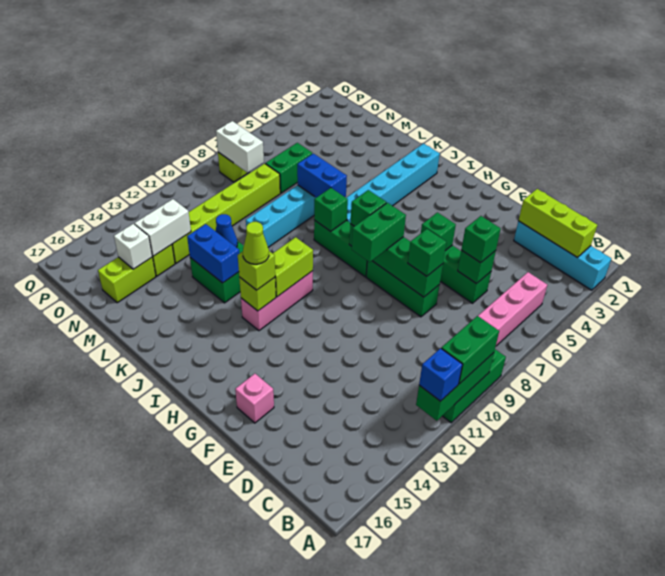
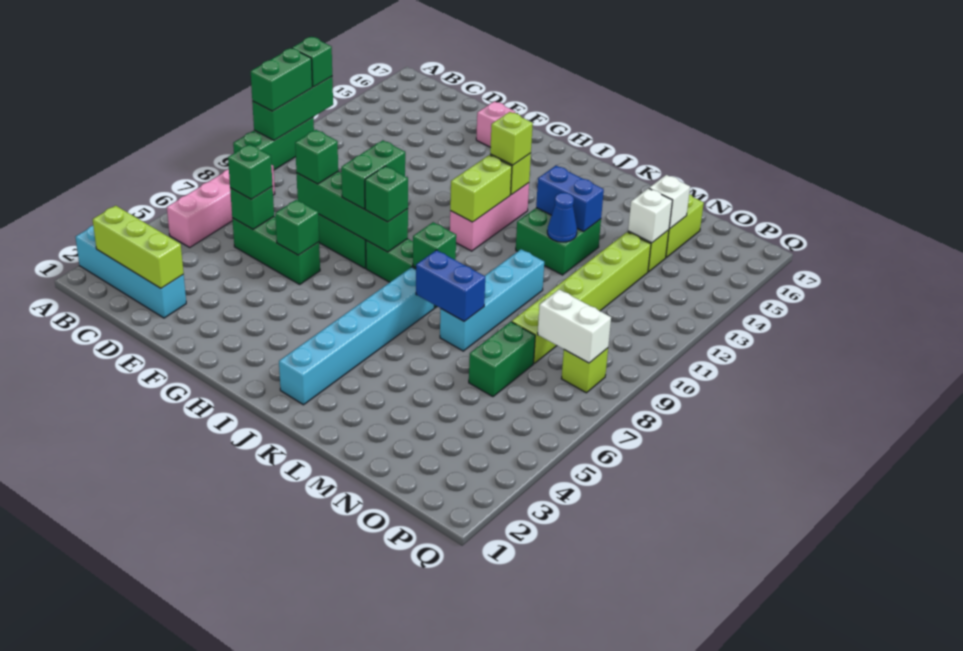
blue brick A12 level 3 -> green brick A12 level 3
lime cone I13 level 4 -> none
white brick N13:N14 level 2 -> white brick N14 level 2

